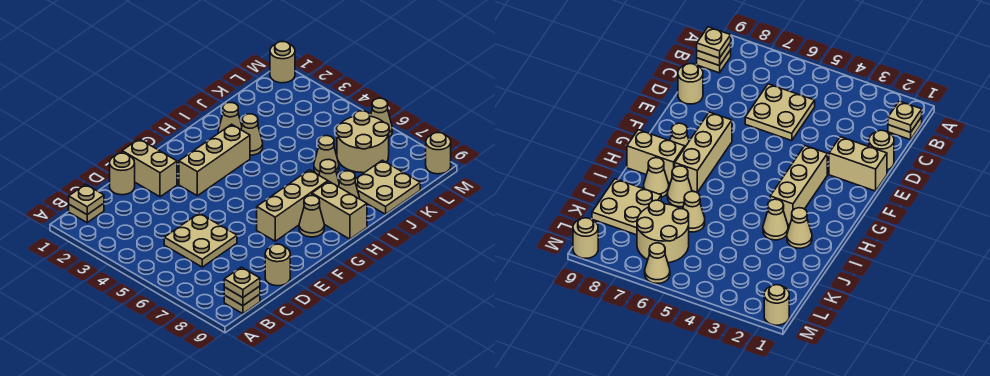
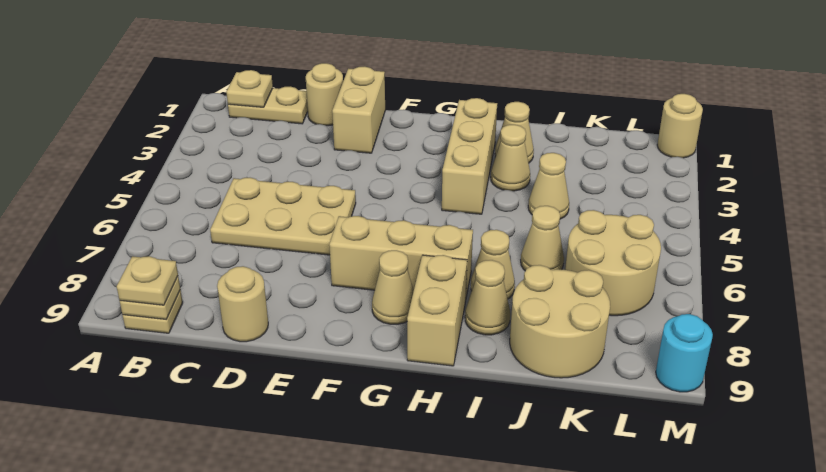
tan plate B1 level 1 -> tan plate B1:C1 level 1
tan plate C5:D6 level 1 -> tan plate C5:E6 level 1
tan brick F3:H3 level 1 -> tan brick H2:H4 level 1
tan plate J8:K9 level 1 -> tan round brick J8:K9 level 1
tan cone M6 level 1 -> tan cone J4 level 1
tan round brick M9 level 1 -> cyan round brick M9 level 1

